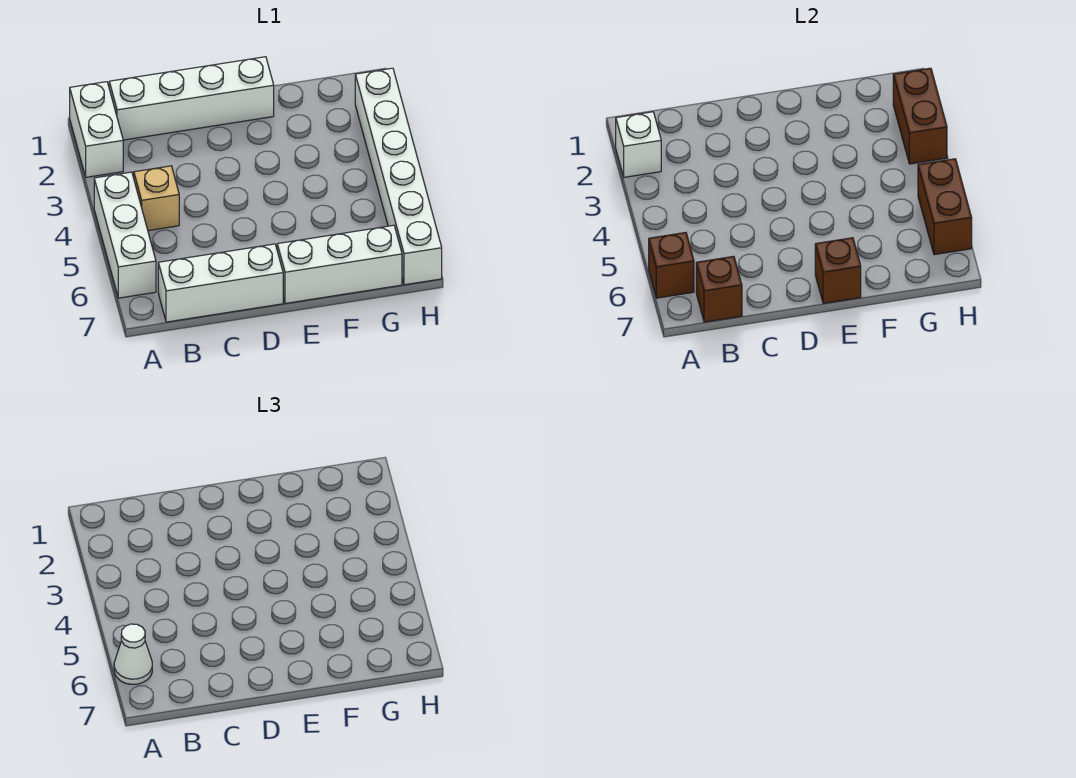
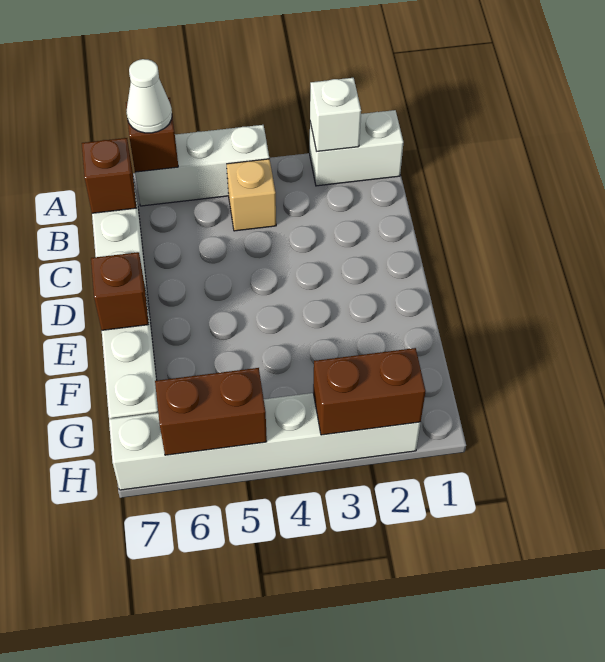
white brick B1:E1 level 1 -> none

